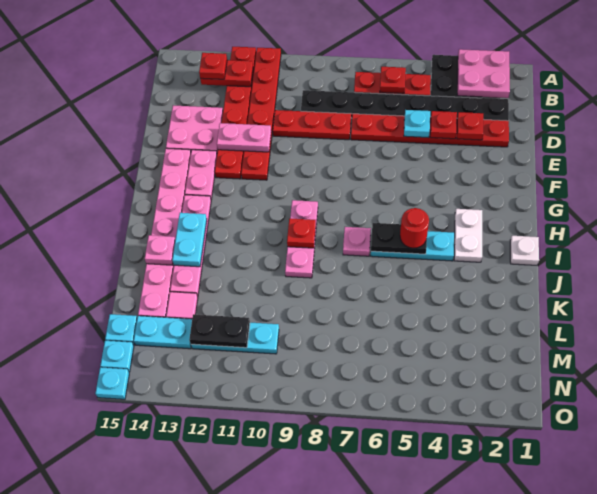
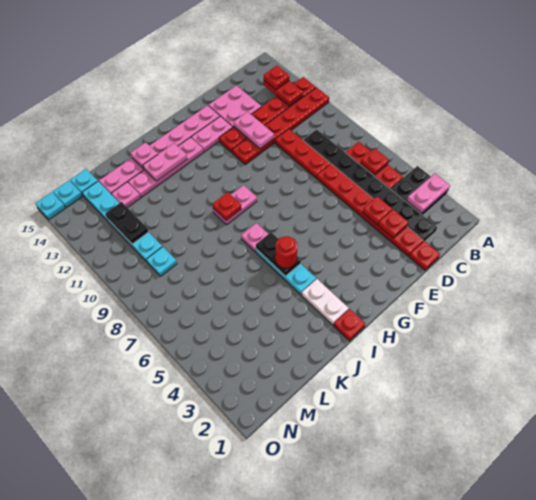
pink plate A2:B3 level 2 -> pink plate A3:B3 level 2
none -> red plate D1 level 1
cyan plate D5 level 2 -> cyan plate M9 level 1
white plate H3:I3 level 1 -> white plate I2:I3 level 1
pink plate H9:J9 level 1 -> pink plate H9:I9 level 1
white plate I1 level 1 -> red plate I1 level 1
cyan plate I13:J13 level 2 -> pink plate I13:J13 level 2
pink tile L13 level 1 -> pink plate L13 level 1

